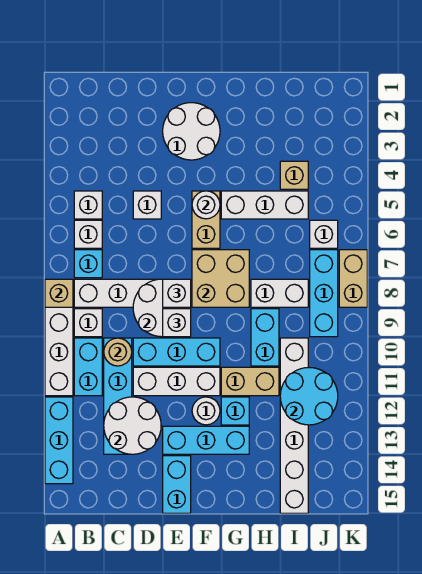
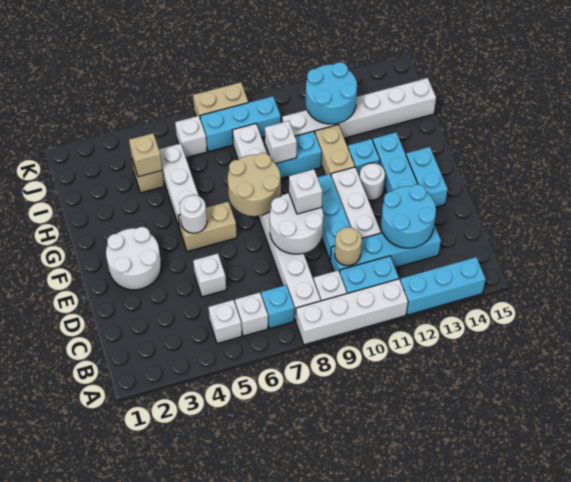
tan brick A8 level 2 -> tan brick I4 level 2
white round brick C12:D13 level 2 -> cyan round brick C12:D13 level 2
white brick E8 level 3 -> white brick H9 level 2
cyan brick E14:E15 level 1 -> cyan brick E14:F14 level 1
tan brick F7:G8 level 2 -> tan round brick F7:G8 level 2

